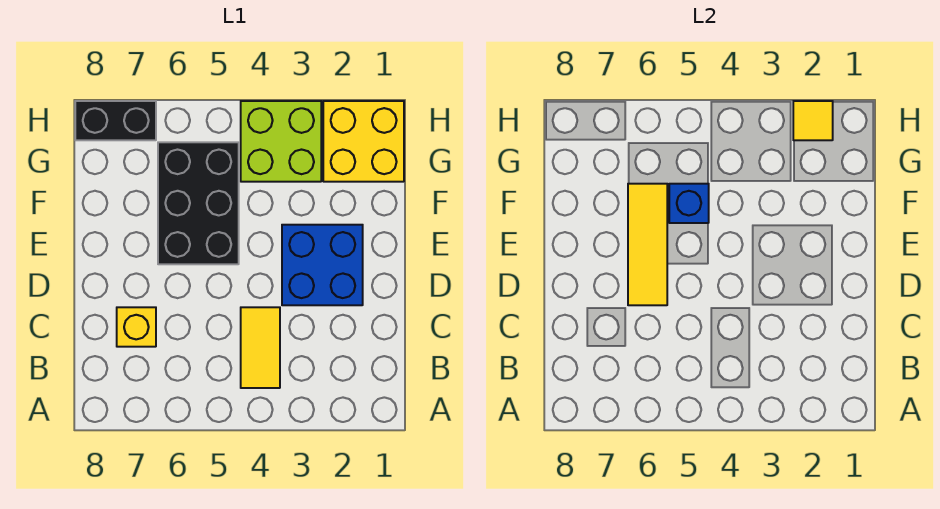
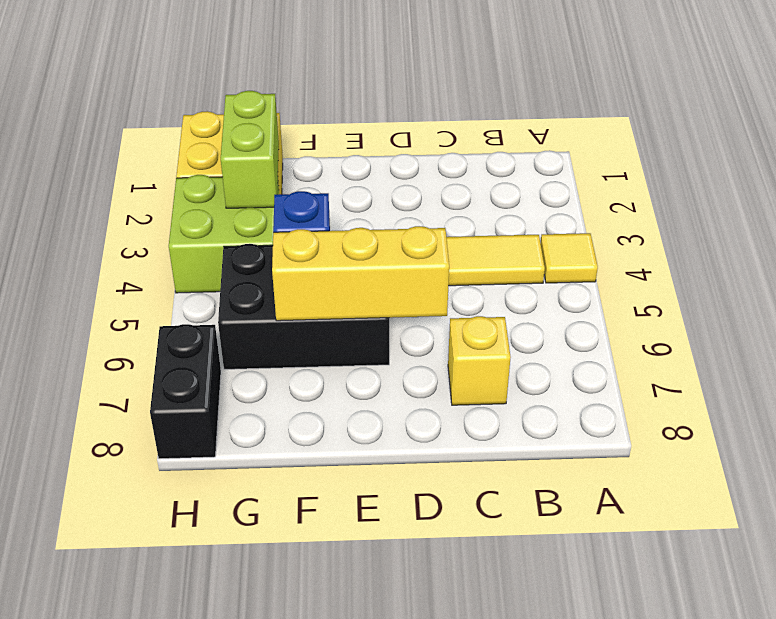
blue brick D2:E3 level 1 -> none
yellow tile D6:F6 level 2 -> yellow brick D6:F6 level 2
none -> lime brick G2:G3 level 2
yellow tile H2 level 2 -> yellow tile A4 level 1

